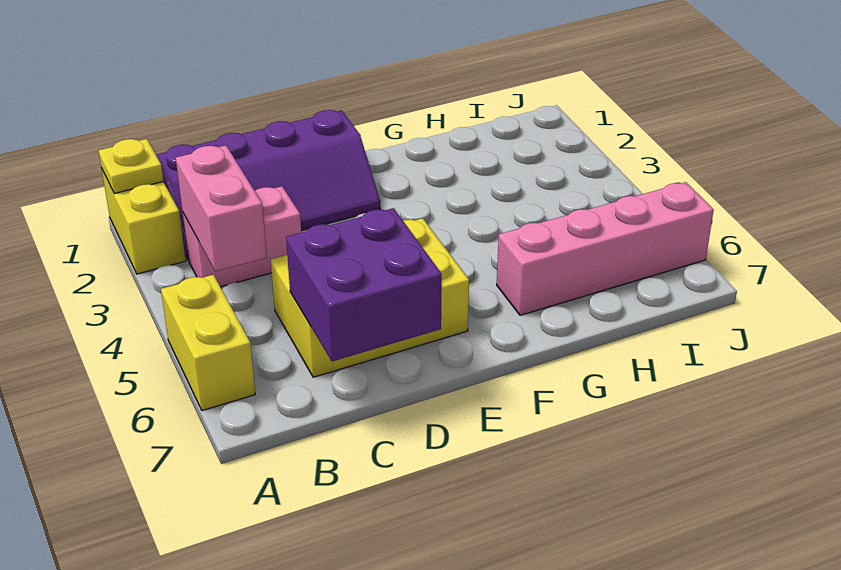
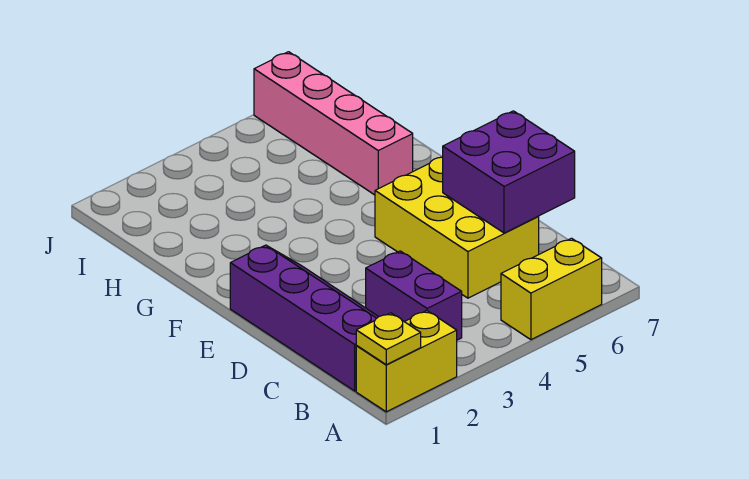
pink brick B3:C3 level 1 -> purple brick B3:C3 level 1
pink brick B3:B4 level 2 -> none

